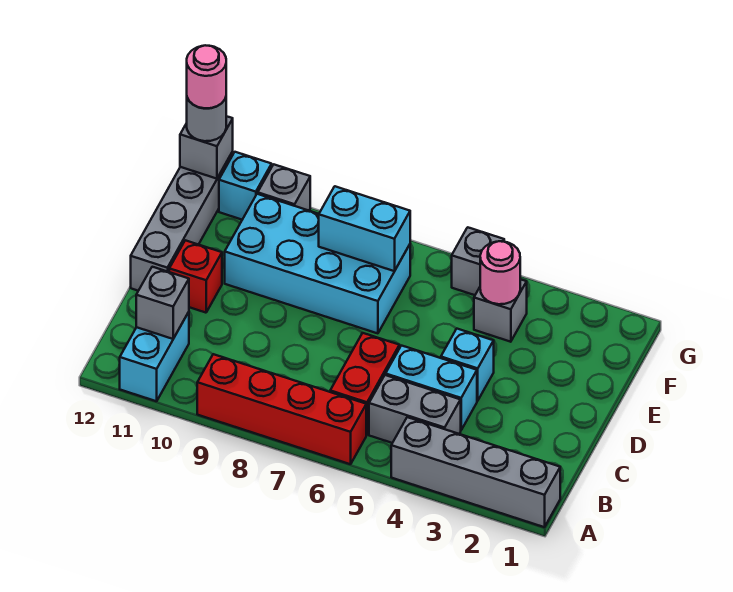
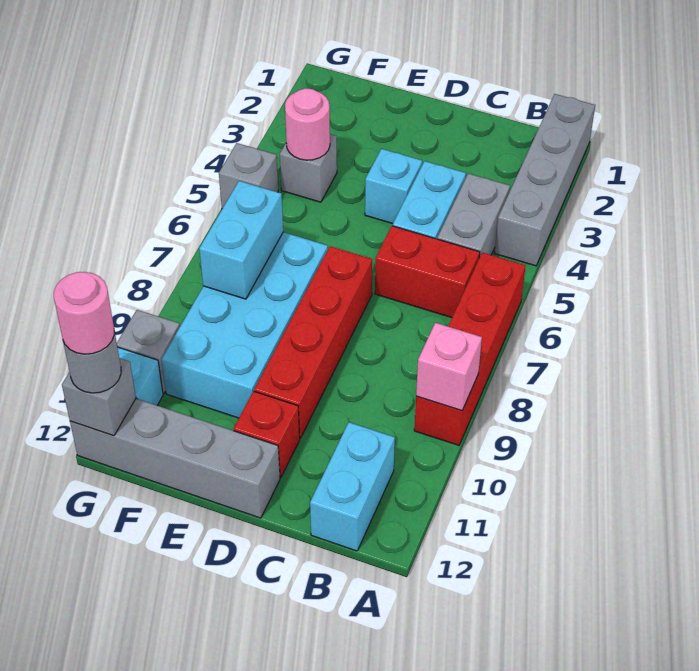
none -> pink brick A9 level 2
cyan brick A11:B11 level 1 -> cyan brick B11:B12 level 1
grey brick B11 level 2 -> none
none -> red brick D7:D10 level 1

